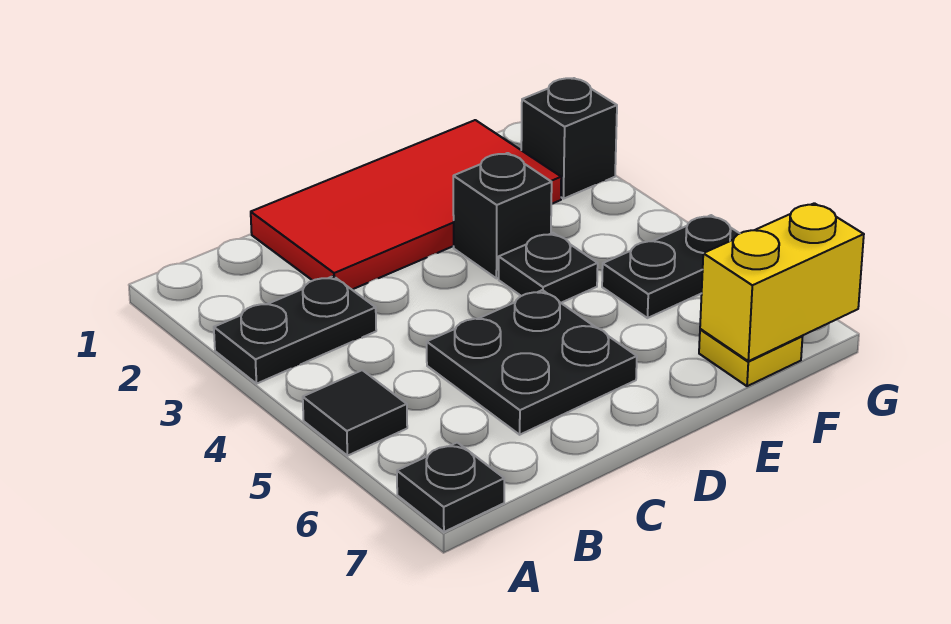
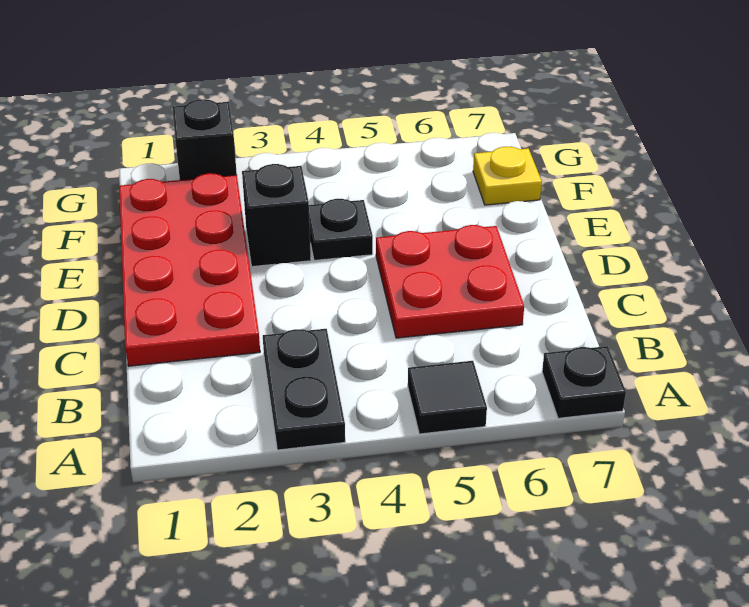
red tile C1:F2 level 1 -> red plate C1:F2 level 1
black plate C5:D6 level 1 -> red plate C5:D6 level 1
black plate F5:G5 level 1 -> none
yellow brick F7:G7 level 2 -> none

